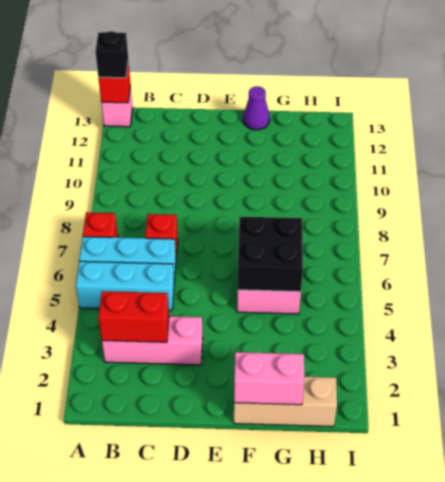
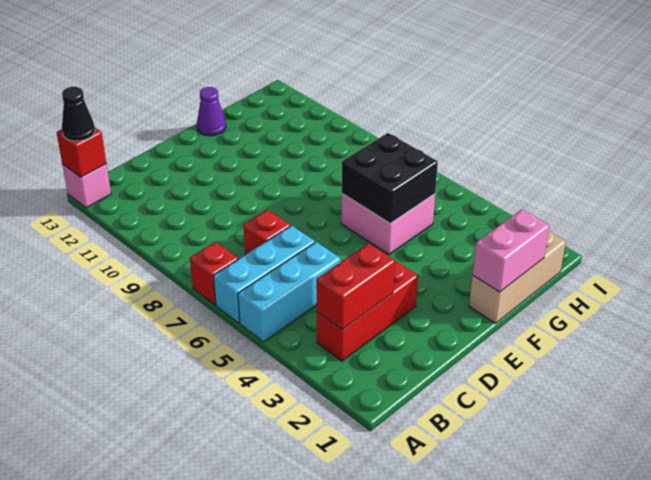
black brick A13 level 3 -> black cone A13 level 3
pink brick B3:D3 level 1 -> red brick B3:D3 level 1

